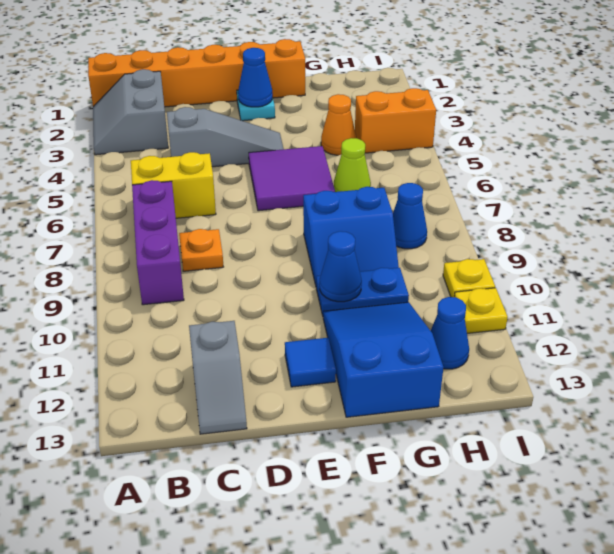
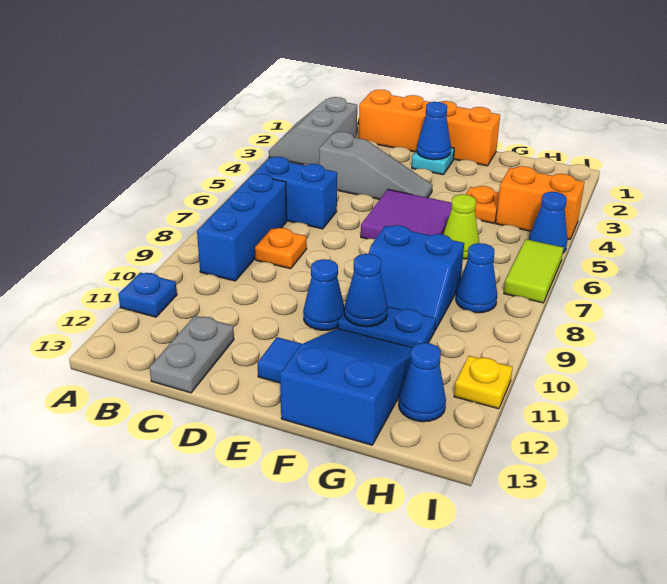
orange brick A1:F1 level 1 -> orange brick C1:F1 level 1
none -> blue plate A11 level 1
yellow brick B6:C6 level 1 -> blue brick B6:C6 level 1
purple brick B7:B9 level 1 -> blue brick B7:B9 level 1
grey slope C12:C13 level 1 top 12 -> grey plate C12:C13 level 1
none -> blue cone E10 level 1
orange cone G4 level 1 -> orange plate G4 level 1
none -> blue cone I5 level 1
none -> lime tile I6:I7 level 1
yellow plate I10 level 1 -> none

